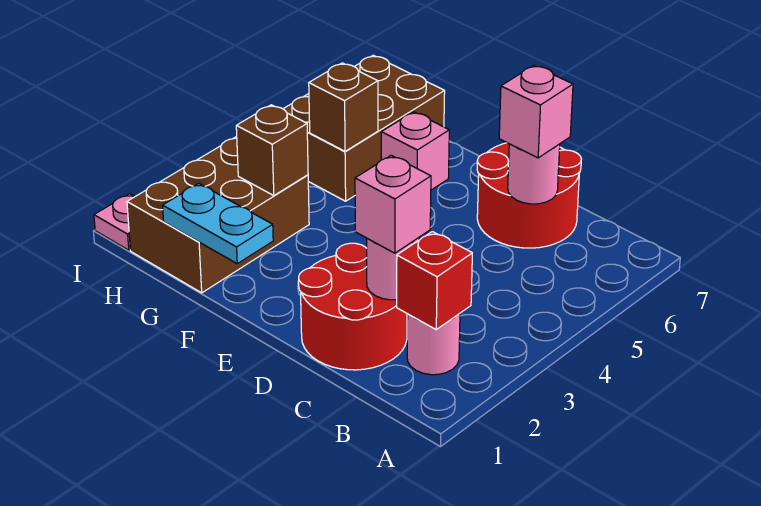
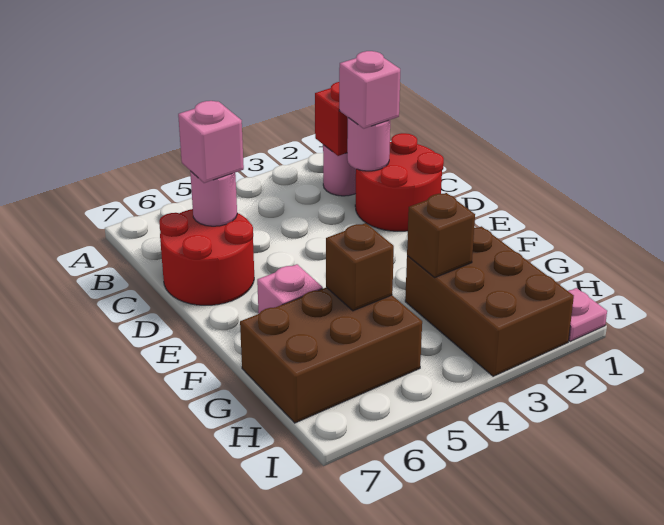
cyan plate F1:G1 level 2 -> none
brown brick G1:H3 level 1 -> brown brick G2:I3 level 1

